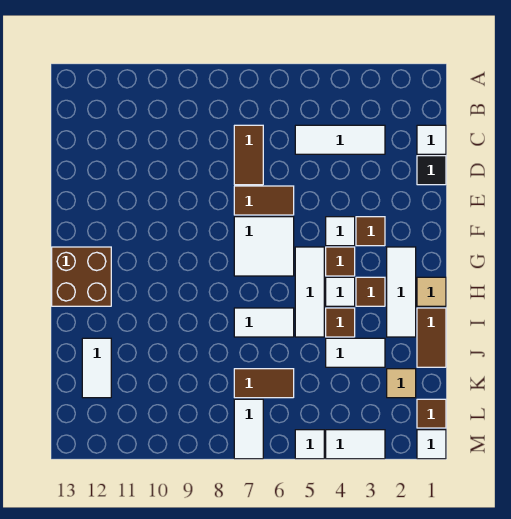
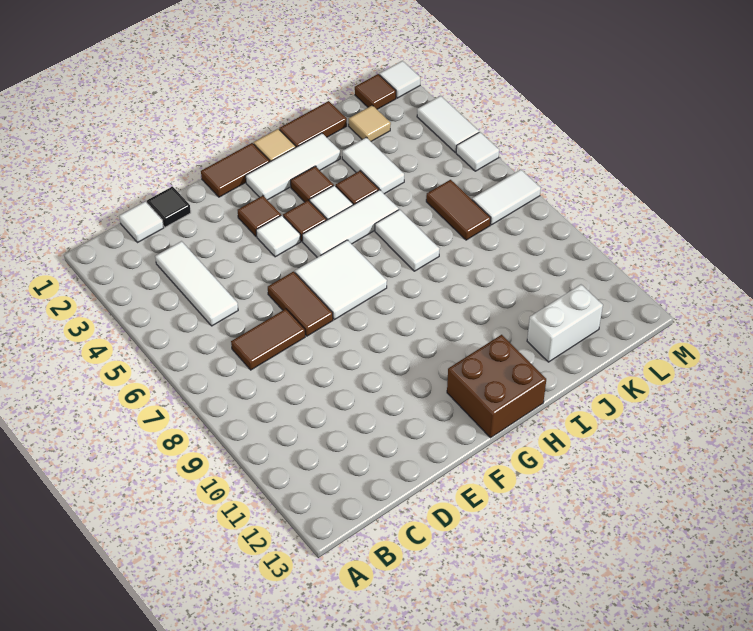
none -> brown tile F1:G1 level 1
white tile J12:K12 level 1 -> white brick J12:K12 level 1

